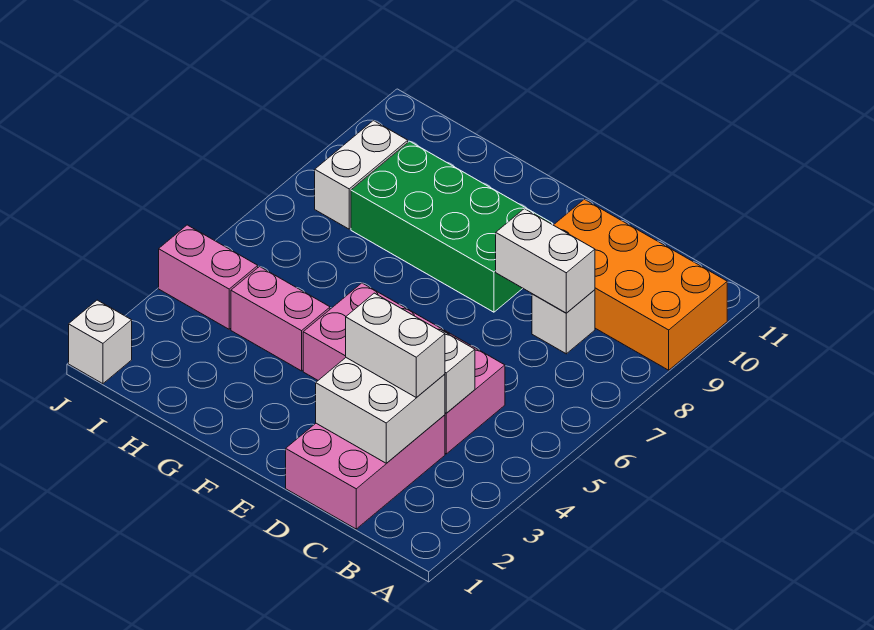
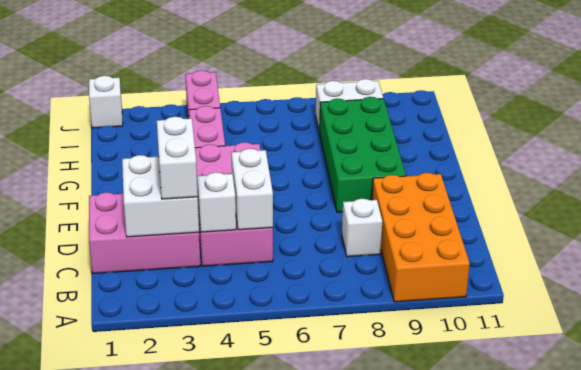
white brick C8:D8 level 2 -> white brick C5:D5 level 2

